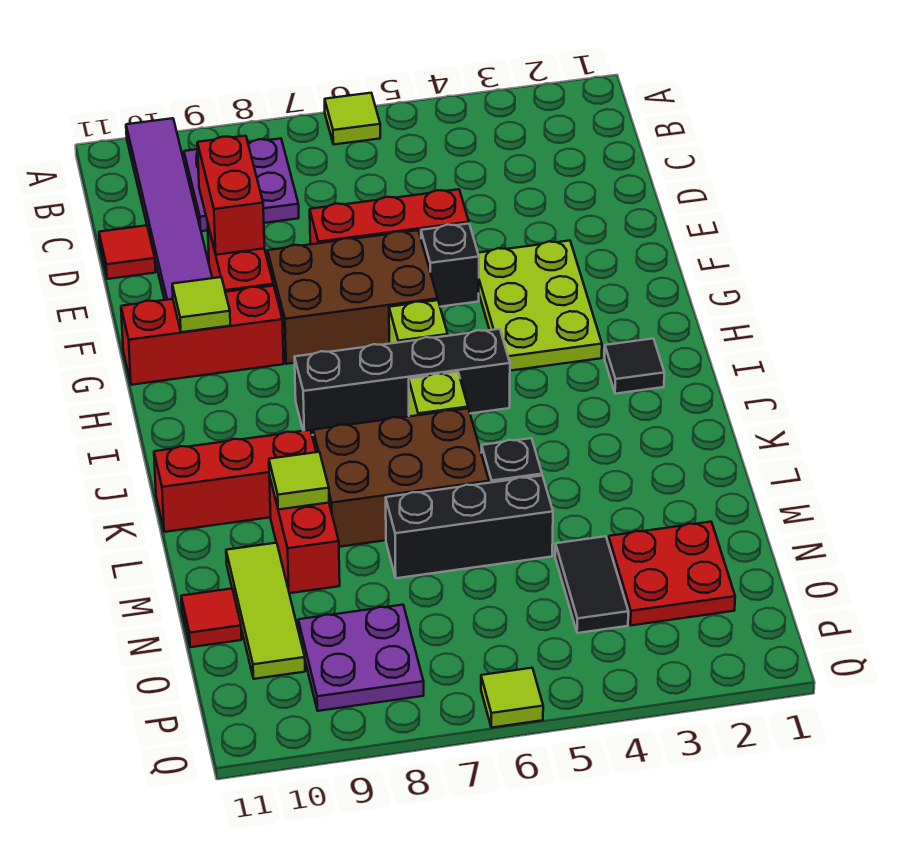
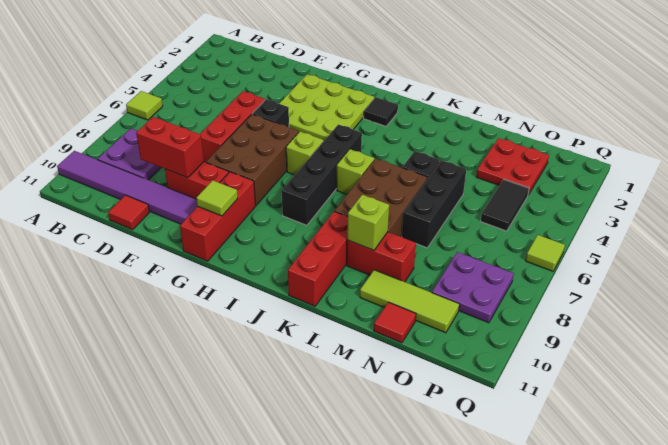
lime plate F3:H4 level 1 -> lime plate F2:H4 level 1
lime tile L9 level 2 -> lime brick L9 level 2
black tile N4:O4 level 1 -> black tile O4:O5 level 1

